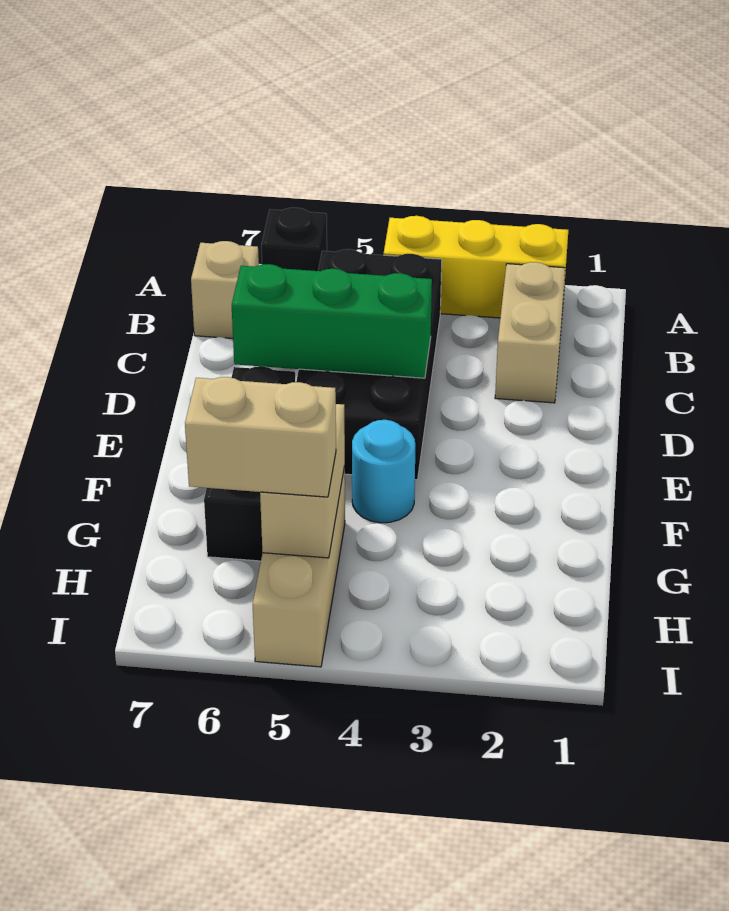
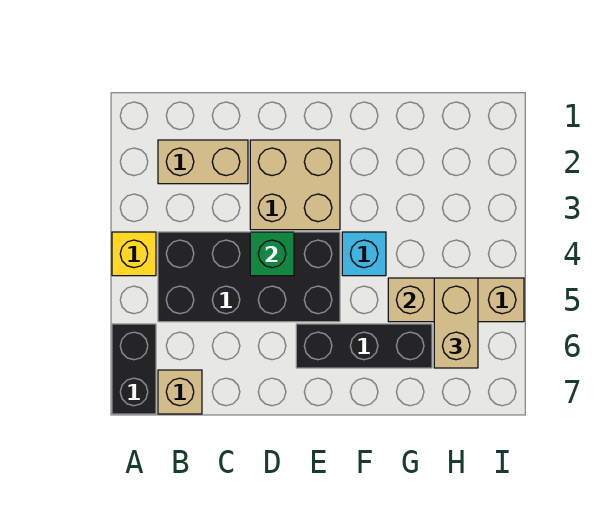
yellow brick A2:A4 level 1 -> yellow brick A4 level 1
black brick A6 level 1 -> black brick A6:A7 level 1
none -> tan brick D2:E3 level 1
green brick D4:D6 level 2 -> green brick D4 level 2
cyan round brick F4 level 1 -> cyan brick F4 level 1

